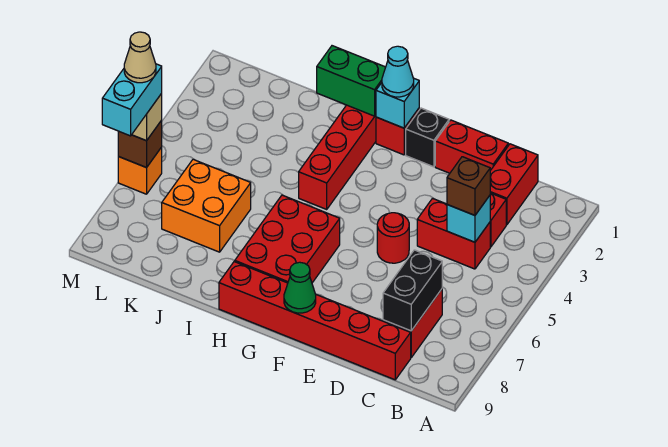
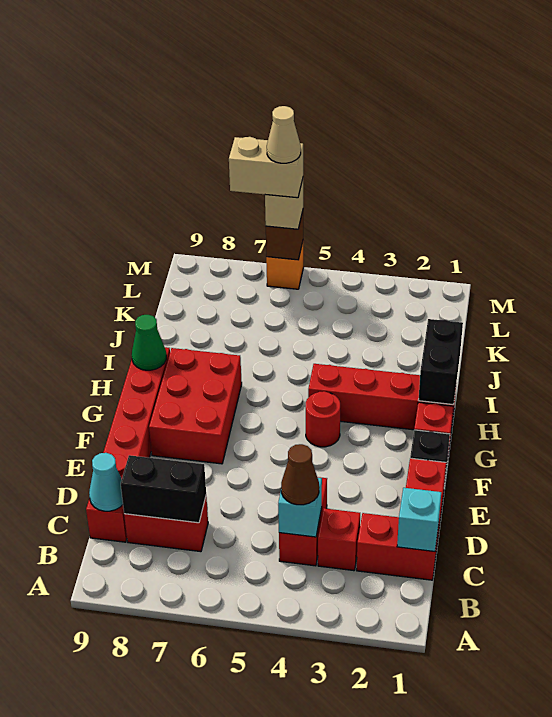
brown brick C4 level 3 -> brown cone C4 level 3
red round brick E5 level 1 -> red round brick G4 level 1
green cone F9 level 2 -> green cone H9 level 2
cyan brick G1 level 2 -> cyan brick C1 level 2
cyan cone G1 level 3 -> cyan cone C9 level 2
red brick G6:H8 level 1 -> red brick F7:H8 level 1
green brick H1:I1 level 2 -> black brick H1:I1 level 2
orange brick J6:K7 level 1 -> none
cyan brick M6:M7 level 4 -> tan brick M6:M7 level 4

